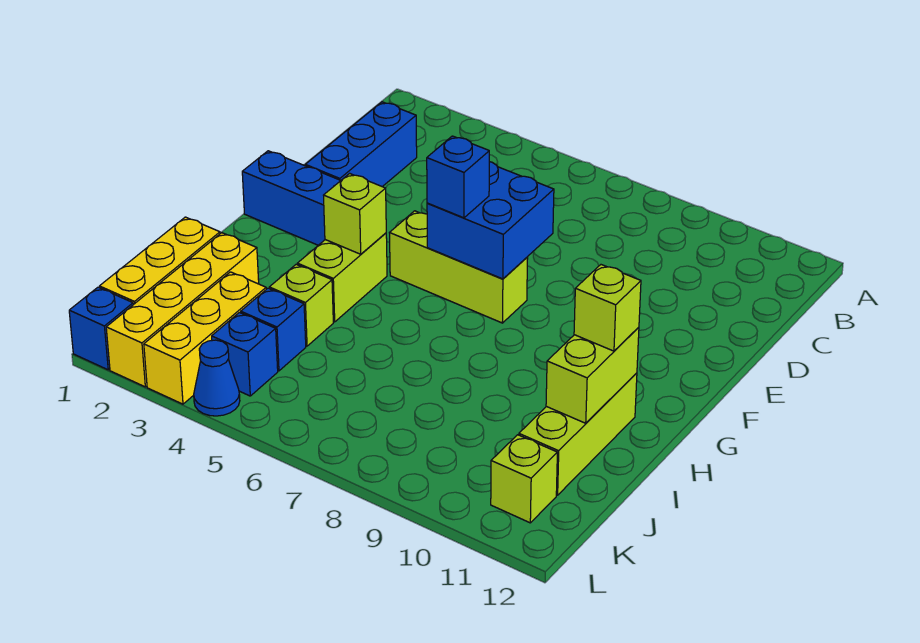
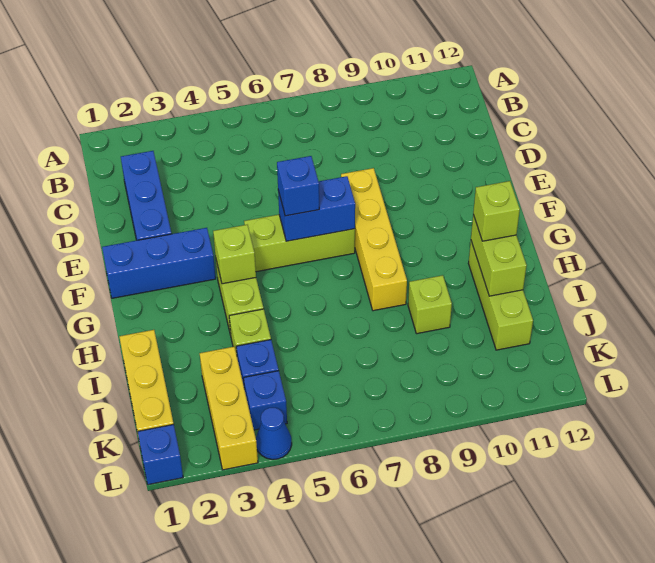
blue brick E6:F7 level 2 -> blue brick F6:F7 level 2
yellow brick I2:L2 level 1 -> yellow brick E8:H8 level 1
lime brick K11 level 1 -> lime brick I9 level 1

